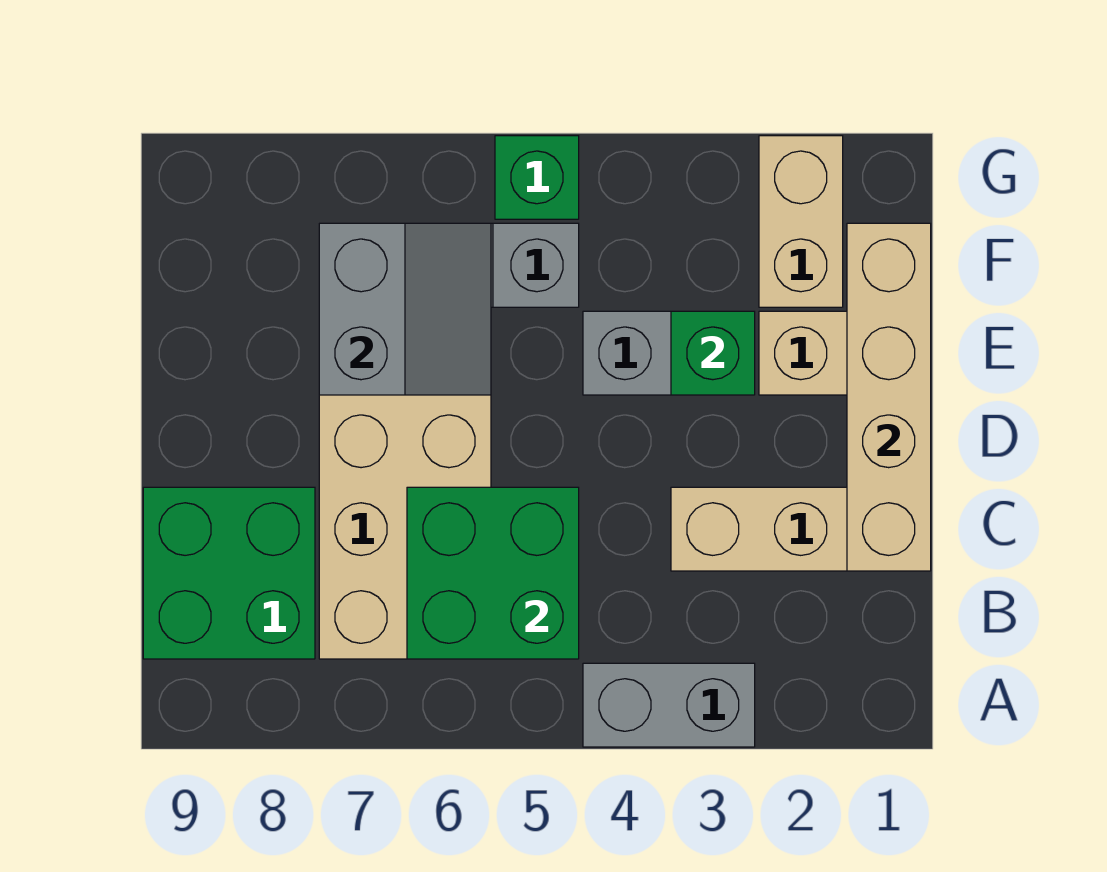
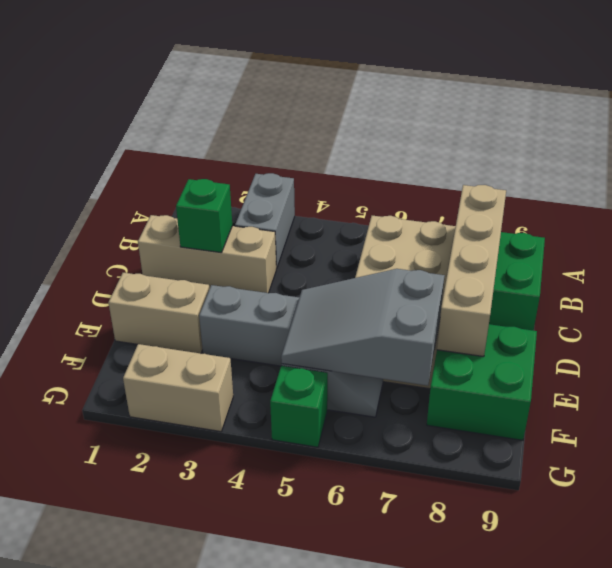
grey brick A3:A4 level 1 -> grey brick A3:B3 level 1
green brick B5:C6 level 2 -> green brick E8:F9 level 1
tan brick C1:F1 level 2 -> tan brick B8:E8 level 2
green brick E3 level 2 -> green brick C2 level 2
grey slope E6:F7 level 2 top 7 -> grey slope E5:F7 level 2 top 7
tan brick F2:G2 level 1 -> tan brick G2:G3 level 1

